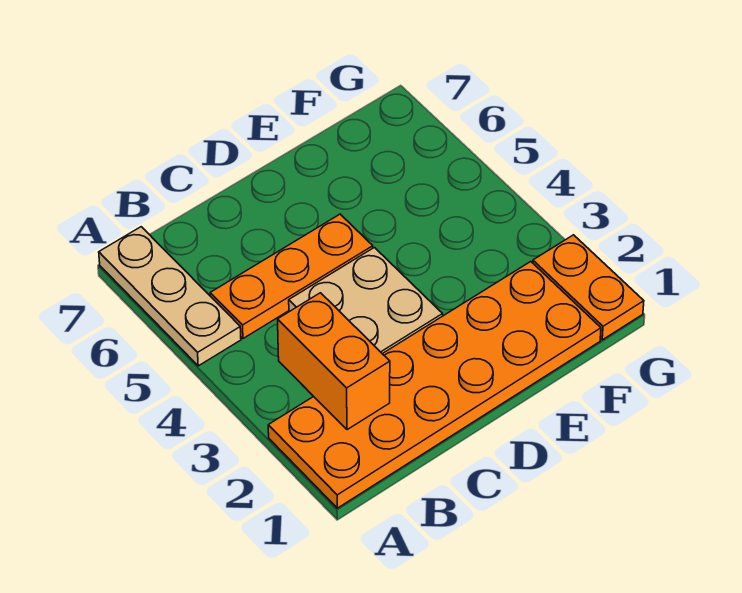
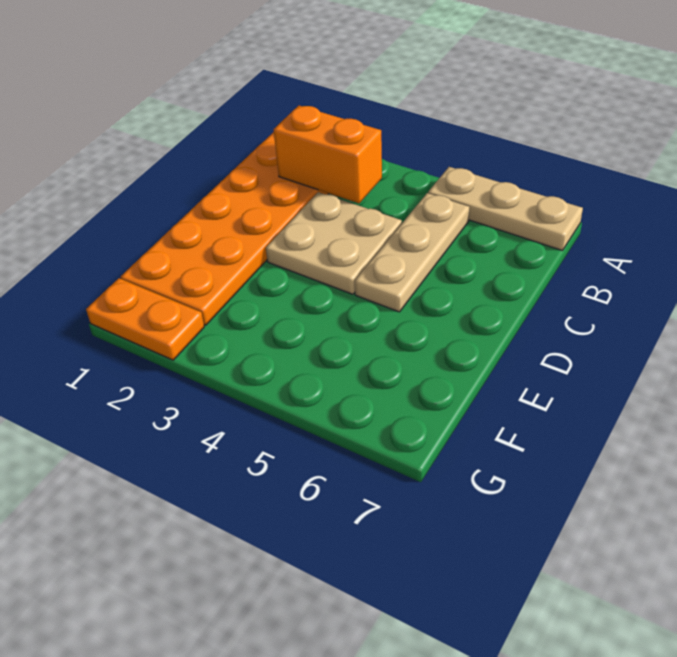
orange plate B5:D5 level 1 -> tan plate B5:D5 level 1

